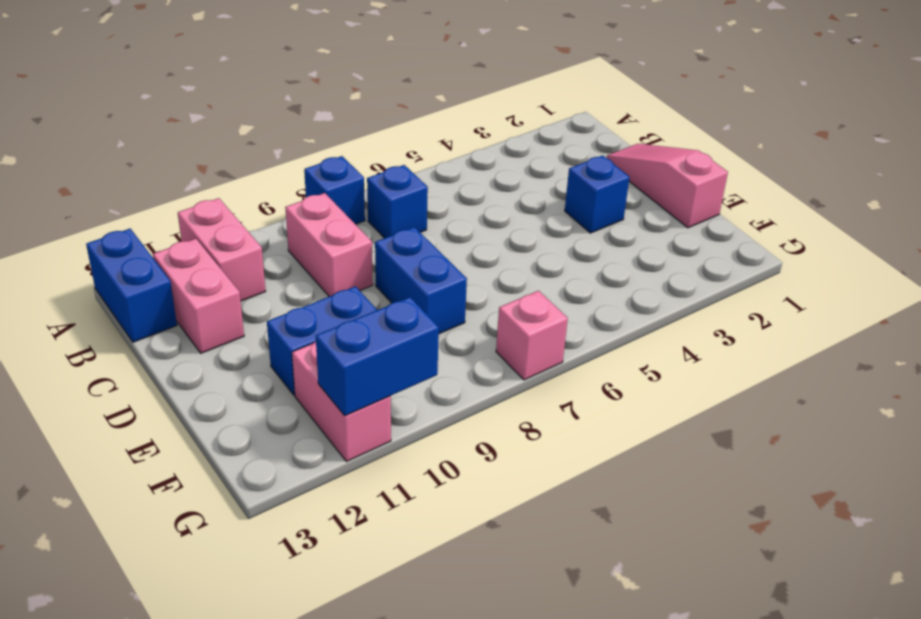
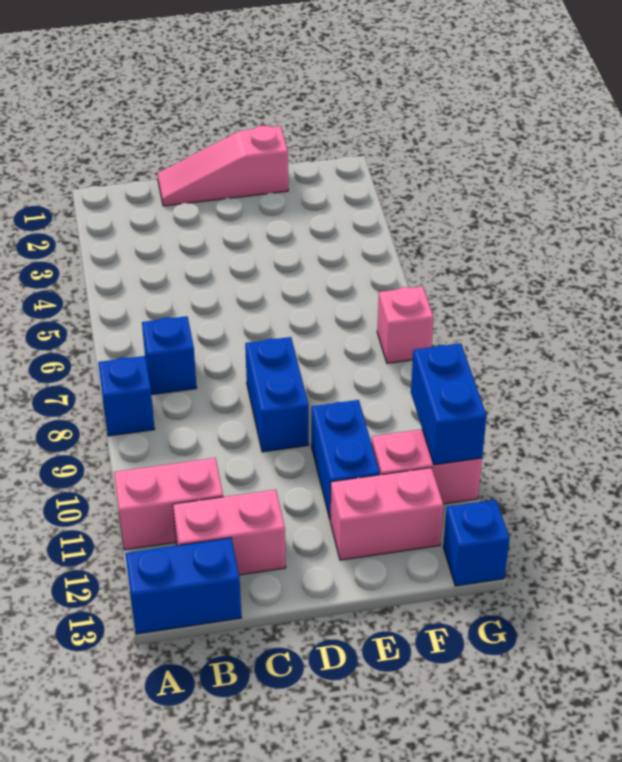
pink brick B9:C9 level 1 -> pink brick E12:F12 level 1
blue brick D3 level 1 -> blue brick G13 level 1
blue brick D8:E8 level 1 -> blue brick D8:D9 level 1

